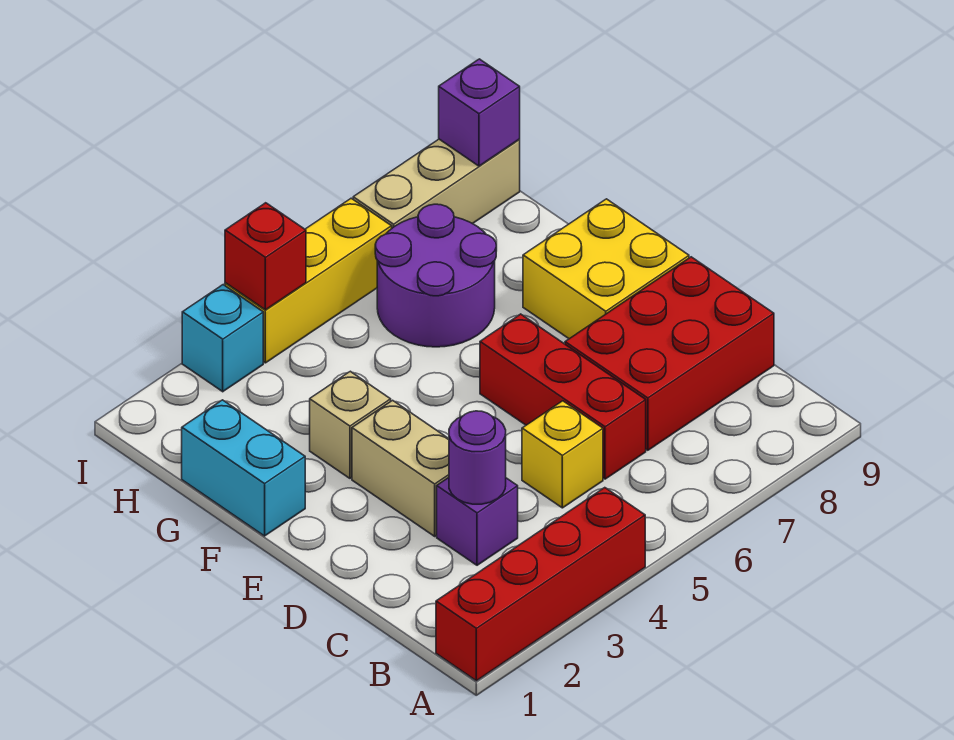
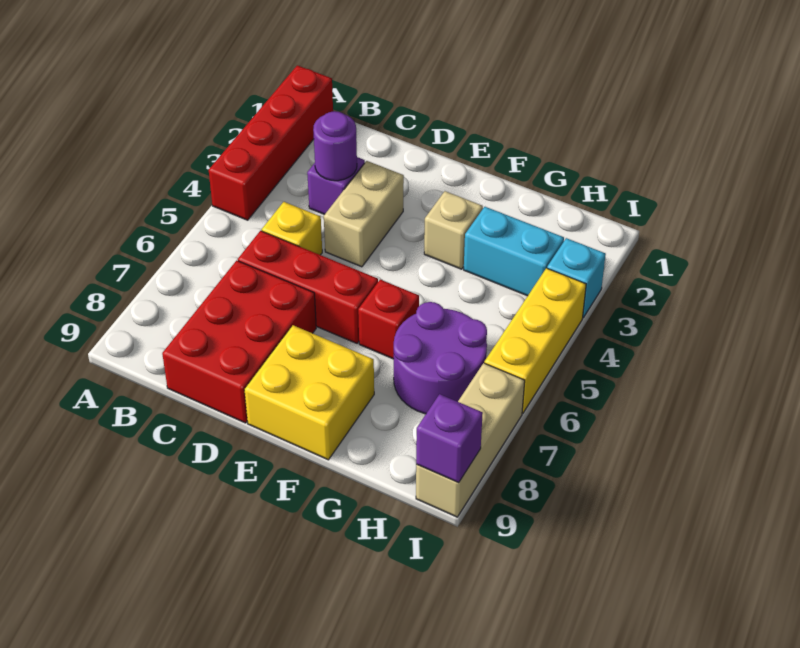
tan brick D3:E3 level 1 -> tan brick D3:D4 level 1
cyan brick F1:G1 level 1 -> cyan brick G3:H3 level 1
red brick I4 level 2 -> red brick F6 level 1

